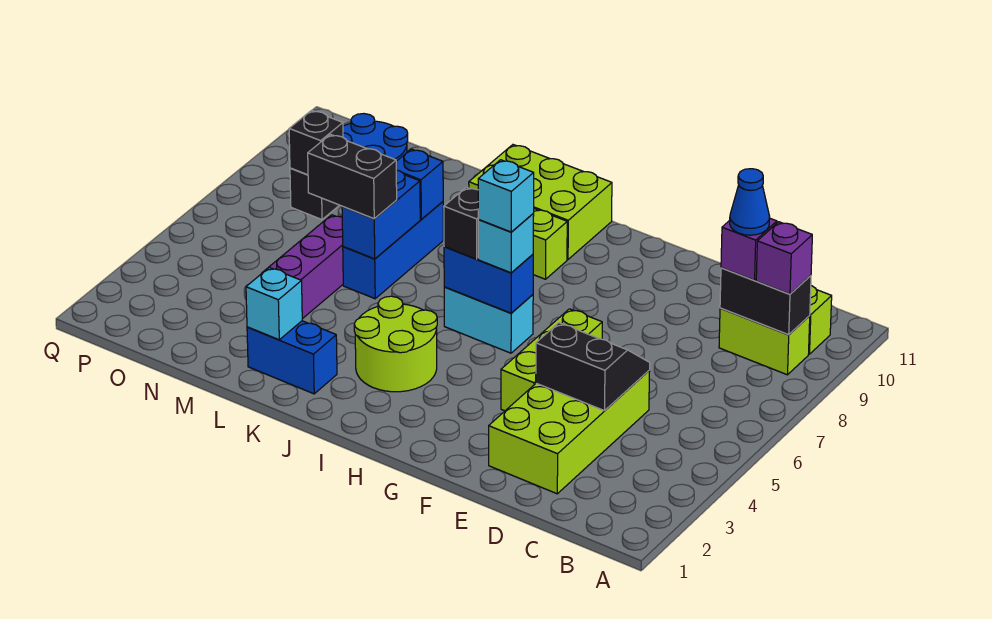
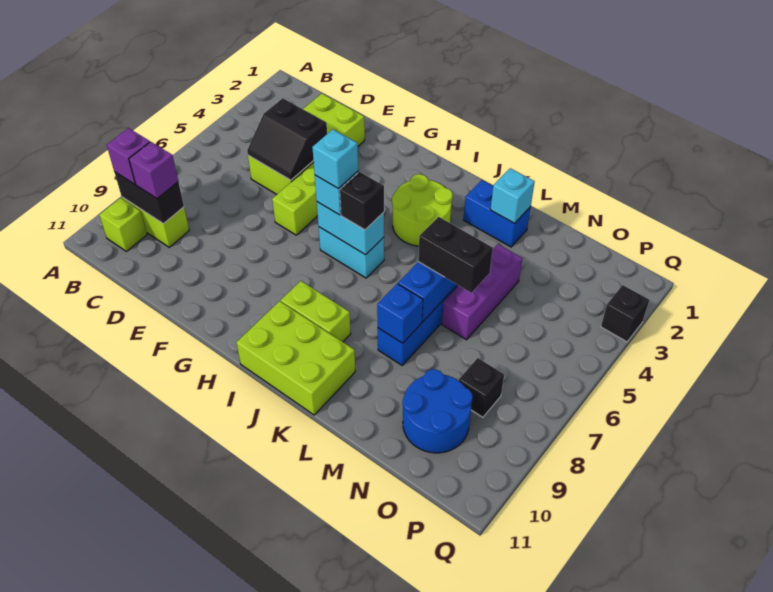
blue cone C9 level 4 -> none
blue brick H6:I6 level 2 -> cyan brick H6:I6 level 2
black brick O8 level 2 -> black brick Q3 level 1

